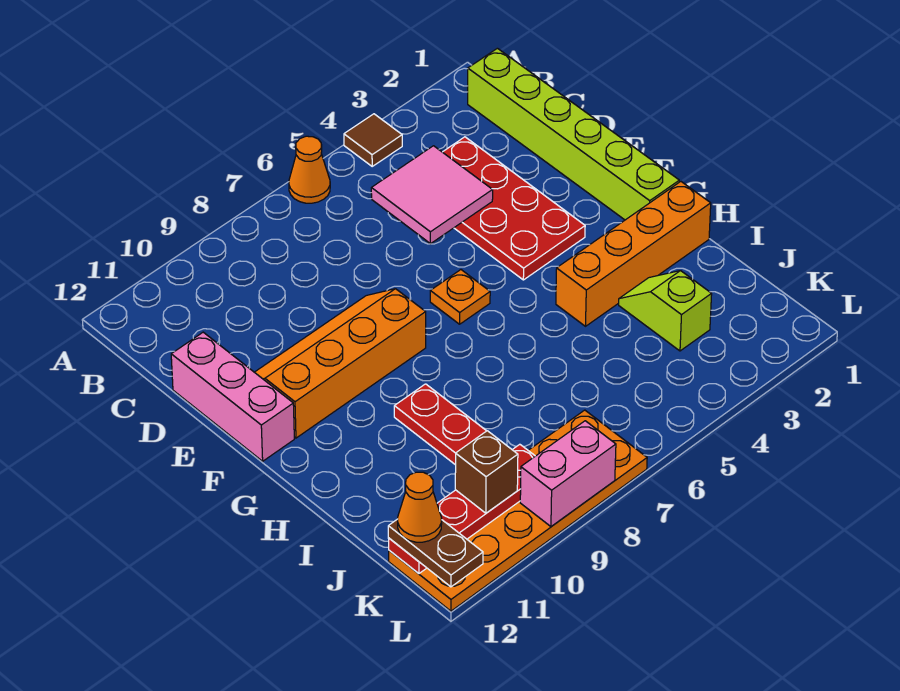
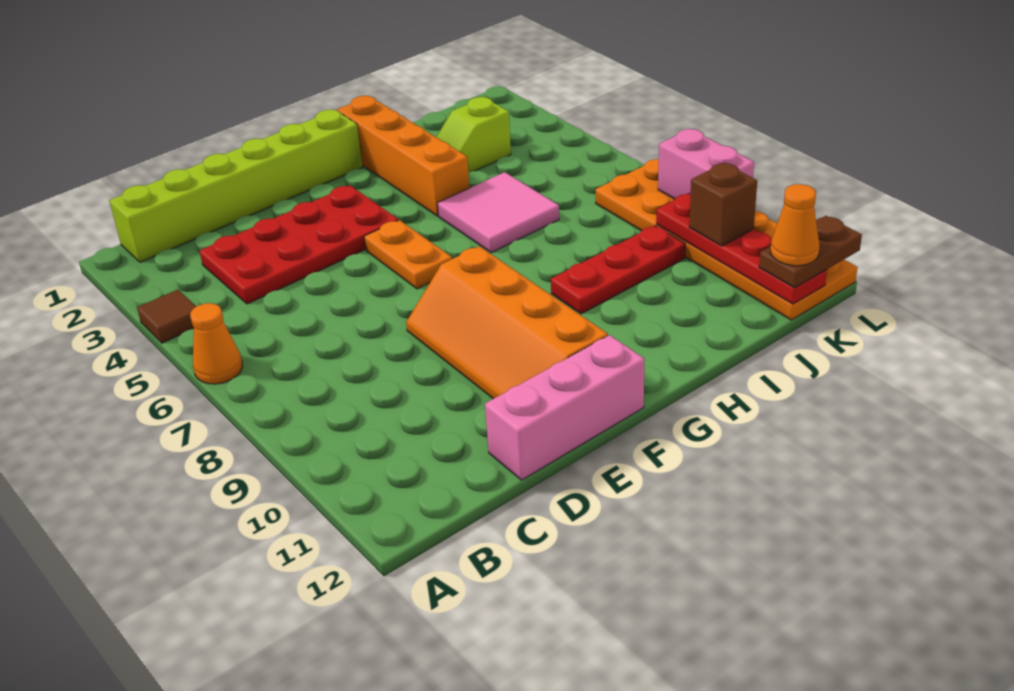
pink tile C4:D5 level 2 -> pink tile H5:I6 level 1
orange plate F6 level 1 -> orange plate F5:F6 level 1

